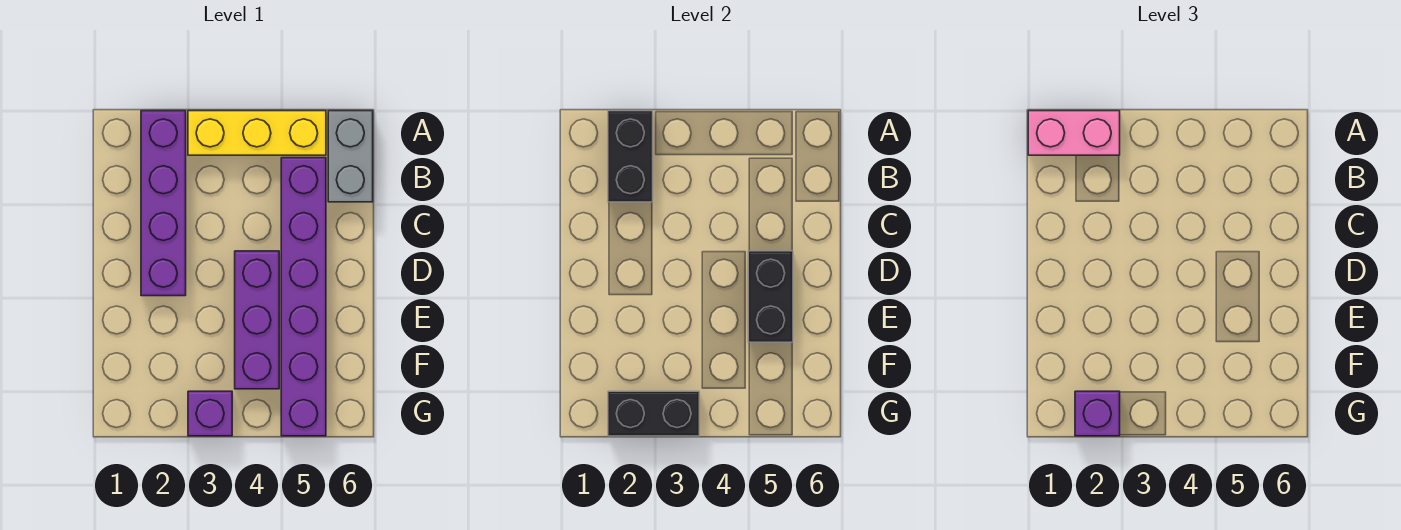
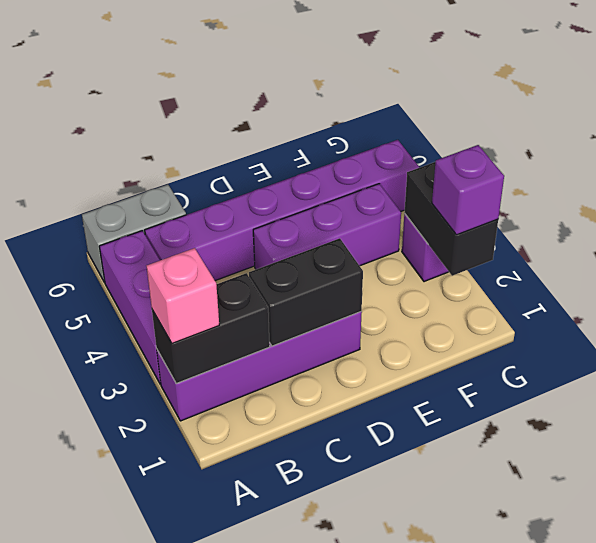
pink brick A1:A2 level 3 -> pink brick A2 level 3
yellow brick A3:A5 level 1 -> purple brick A3:A5 level 1
black brick D5:E5 level 2 -> black brick C2:D2 level 2

